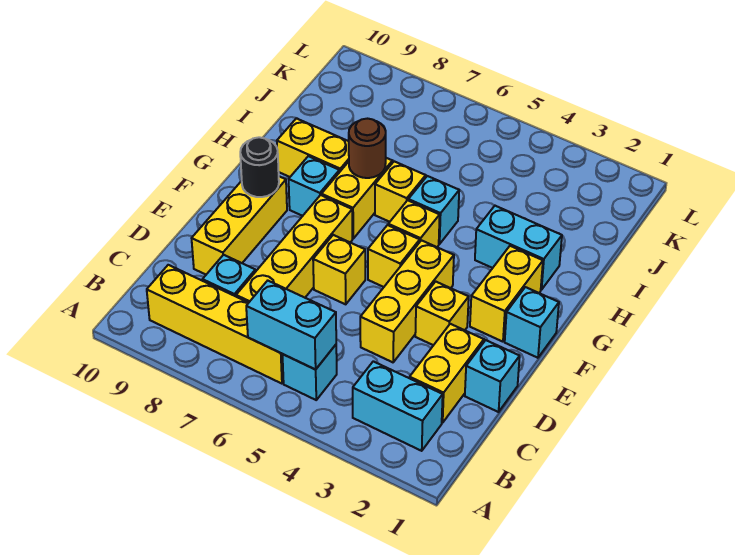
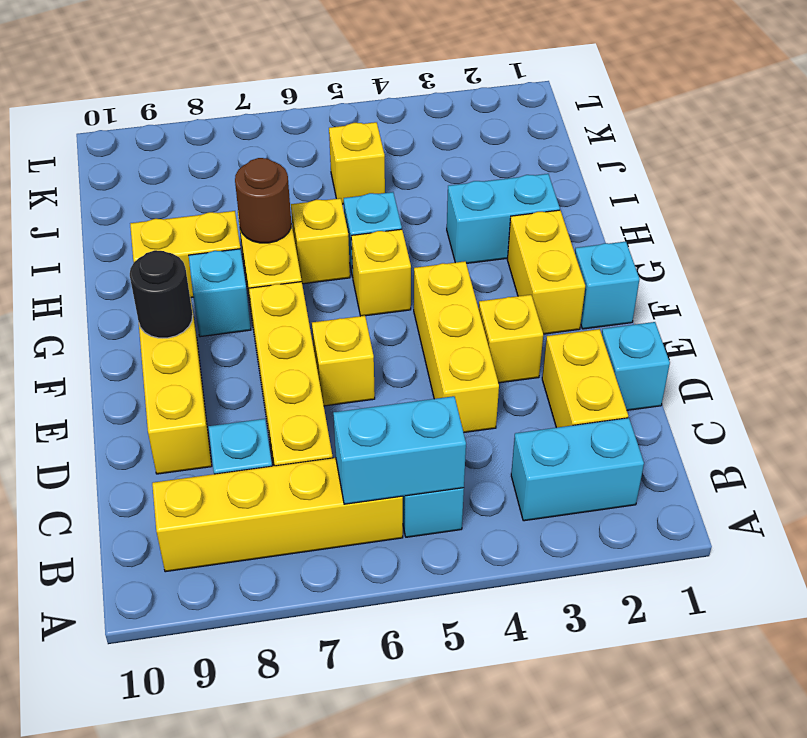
yellow brick F5 level 1 -> yellow brick J5 level 1

